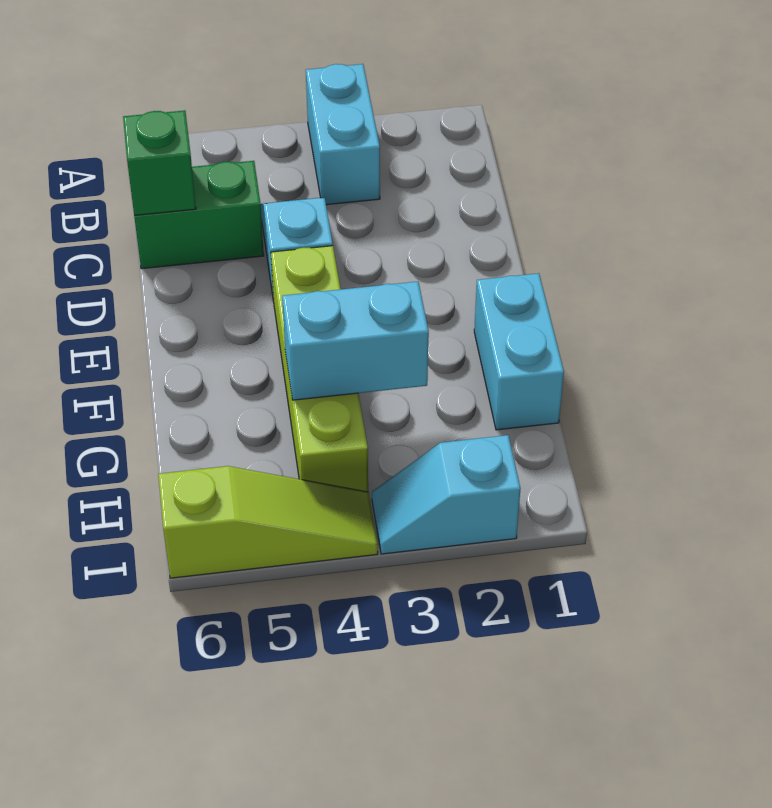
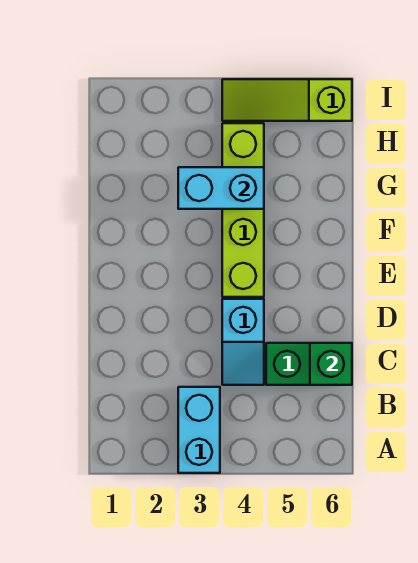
cyan brick F1:G1 level 1 -> none
cyan slope I2:I3 level 1 top 2 -> none

